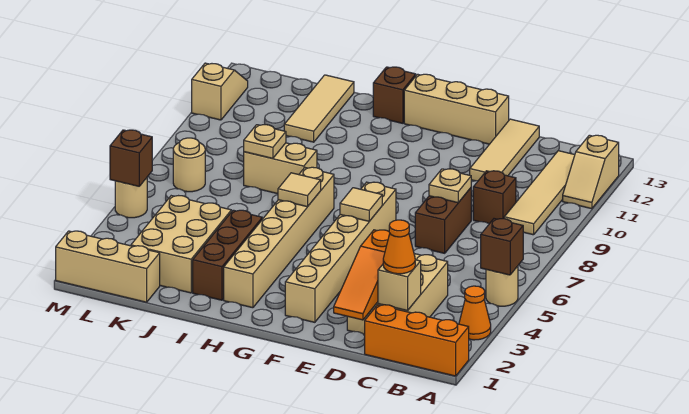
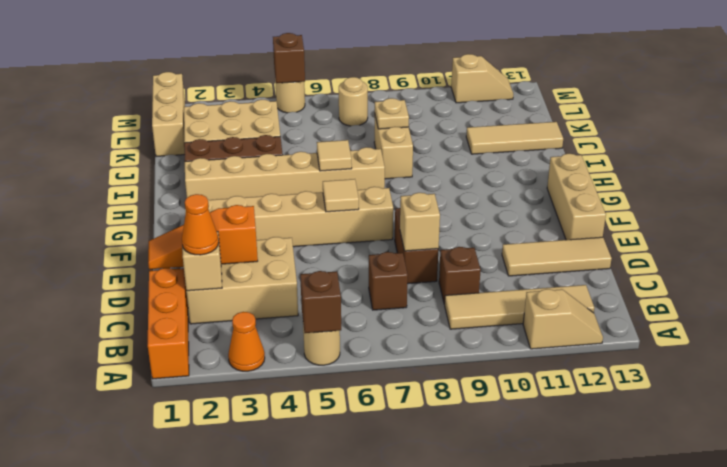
tan slope A11:A12 level 1 top 12 -> tan slope A11:A12 level 1 top 11
brown brick D7:D8 level 1 -> brown brick D8:E8 level 1
tan plate D8 level 2 -> tan brick D8 level 2
brown brick H13 level 1 -> brown brick C7 level 1

